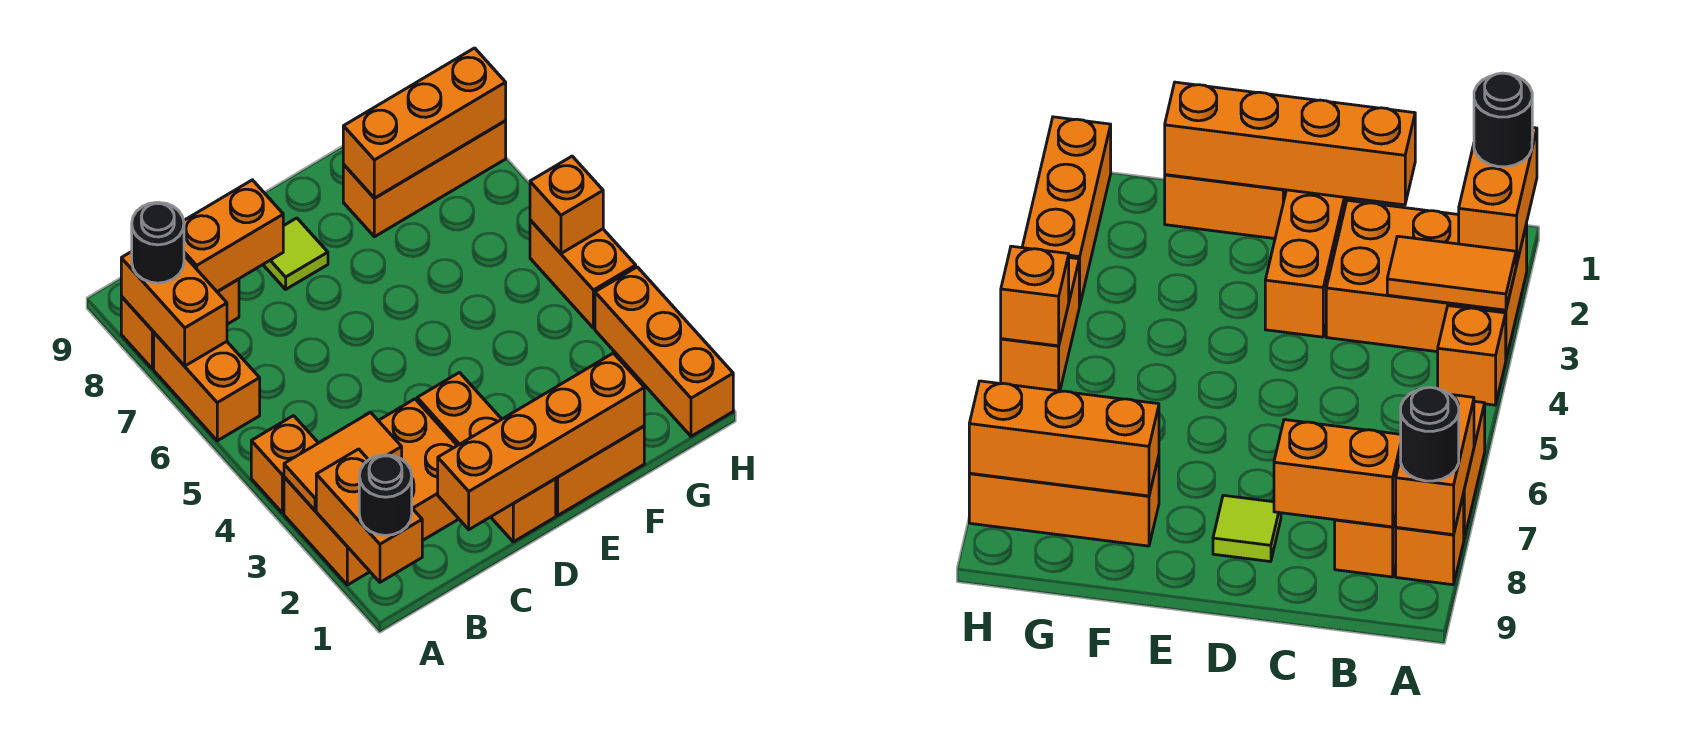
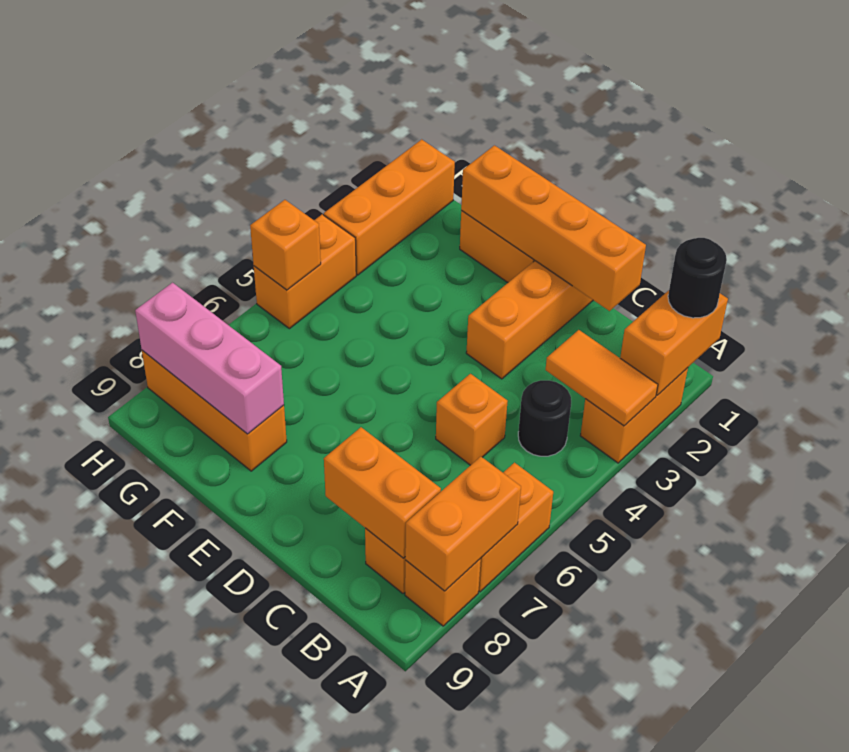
orange brick A2:C3 level 1 -> orange brick A2:A3 level 1
orange brick A4 level 1 -> orange brick C5 level 1
black round brick A8 level 3 -> black round brick B4 level 1
lime tile D8 level 1 -> none
orange brick F8:H8 level 2 -> pink brick F8:H8 level 2

